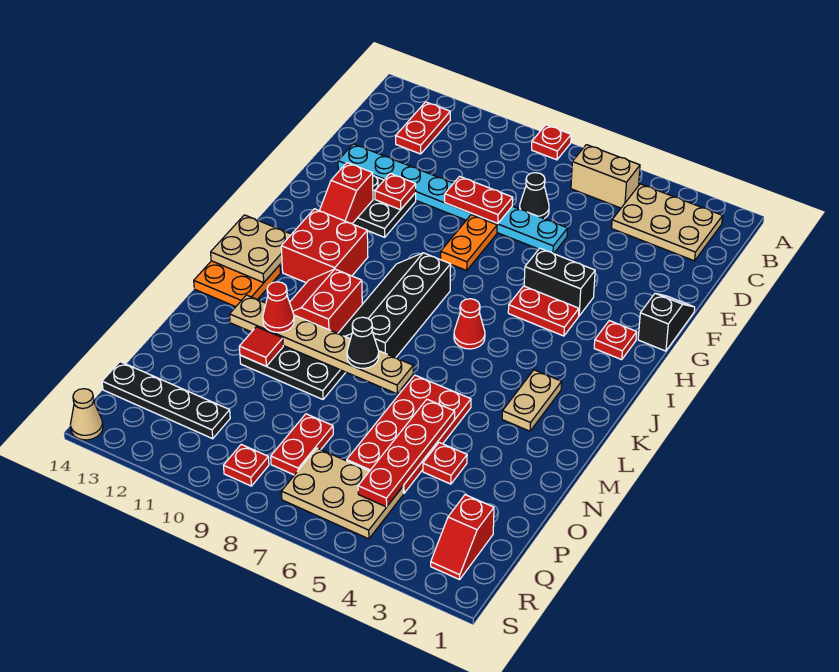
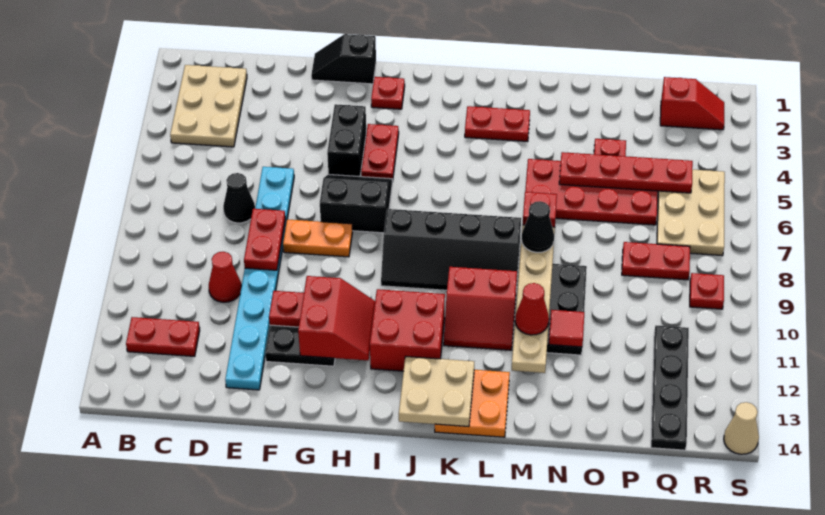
red plate A8 level 1 -> red plate M7 level 3
tan brick B5:B6 level 1 -> none
none -> black slope G6:H7 level 1 top 7
red slope G12:H12 level 2 top G -> red slope G11:H12 level 2 top G
red cone J6 level 1 -> red cone D10 level 1
tan plate K3:L3 level 1 -> red plate K3:L3 level 1

